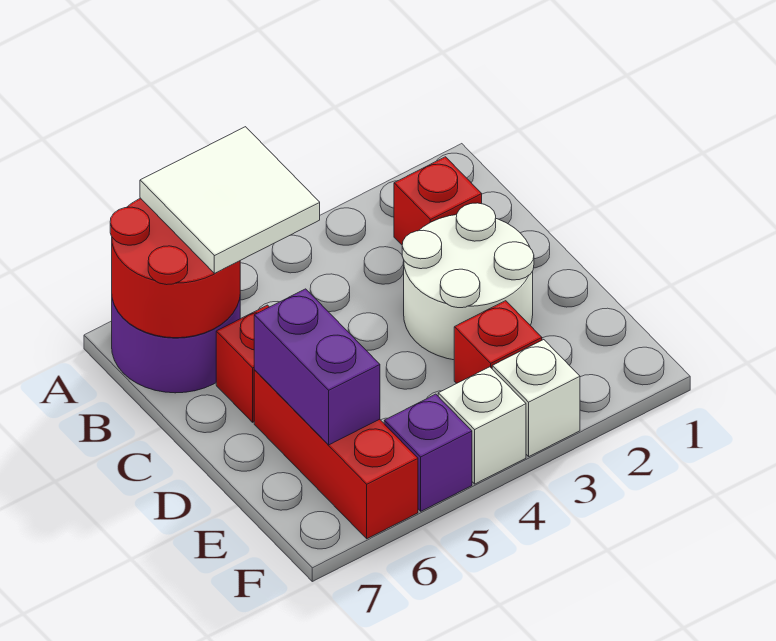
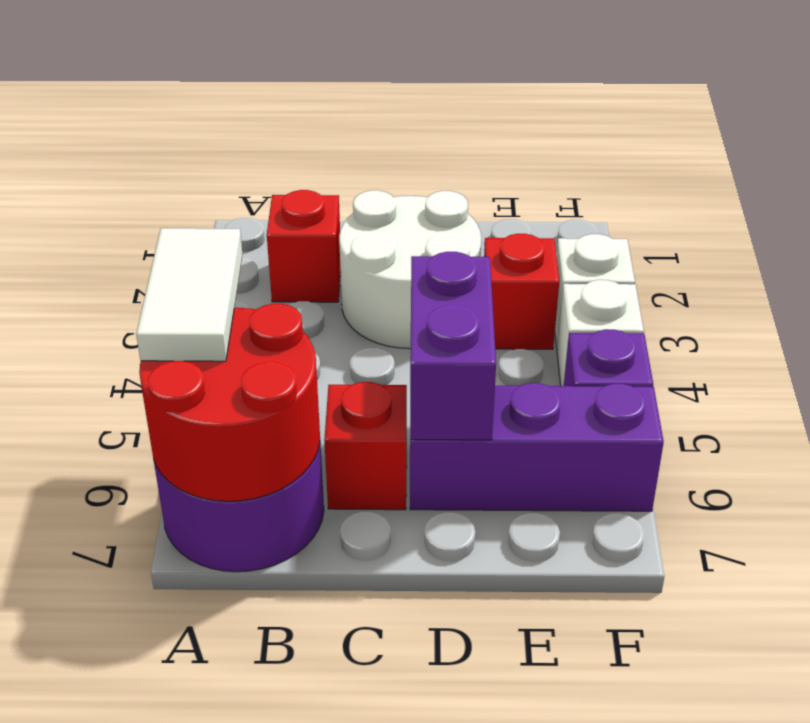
white tile A5:B6 level 3 -> white tile A5:A6 level 3
red brick D6:F6 level 1 -> purple brick D6:F6 level 1
purple brick D6:E6 level 2 -> purple brick D5:D6 level 2

